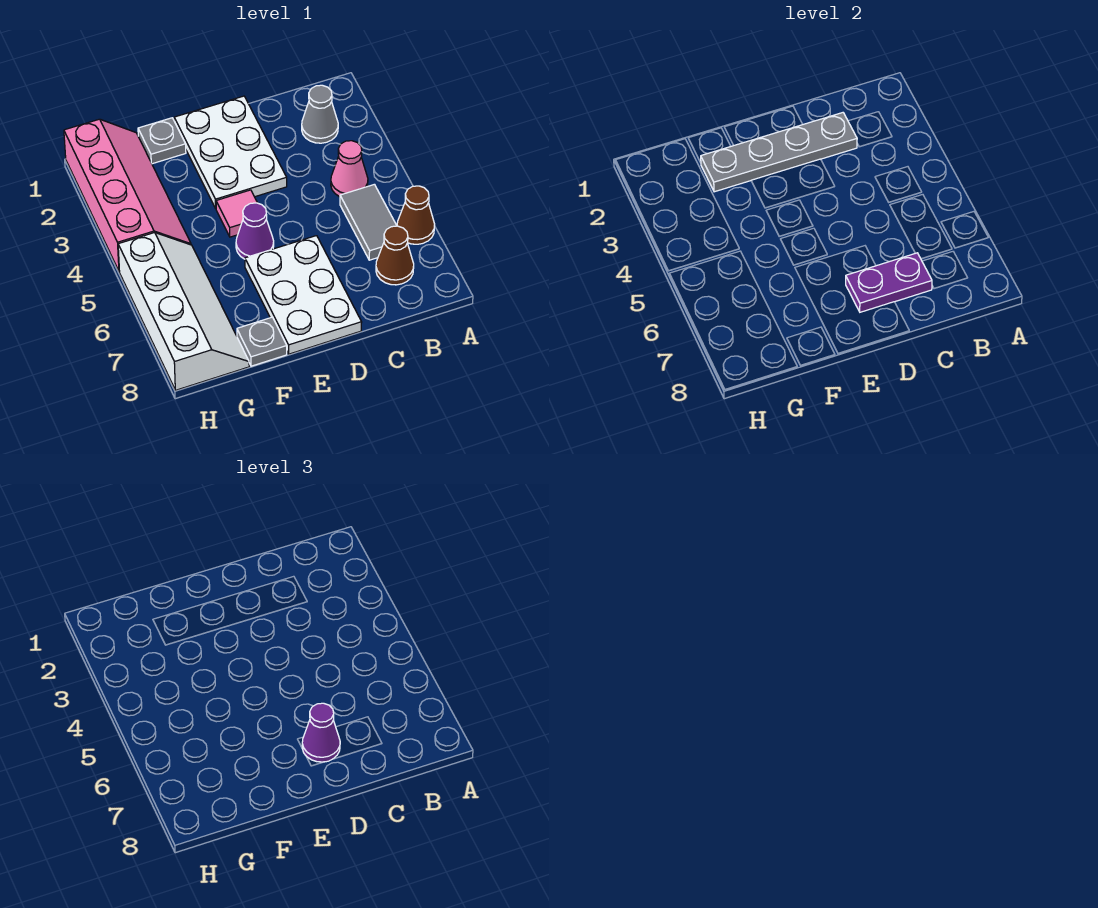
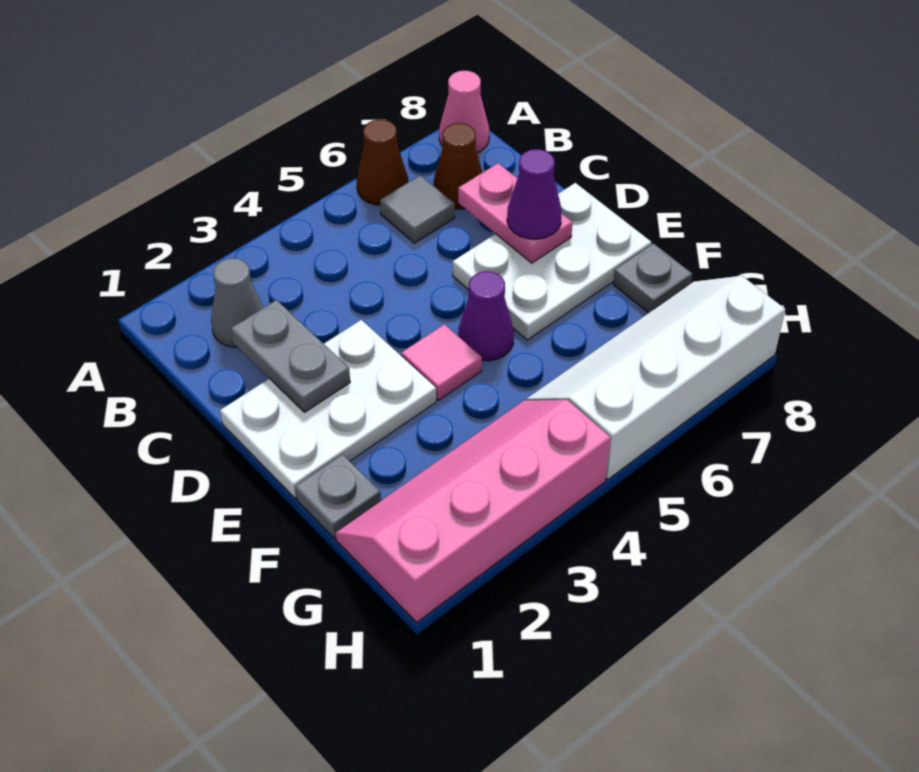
pink cone B4 level 1 -> pink cone A8 level 1
grey tile B5:B6 level 1 -> grey tile B6 level 1
grey plate C2:F2 level 2 -> grey plate C2:D2 level 2
purple plate C7:D7 level 2 -> pink plate C7:D7 level 2

